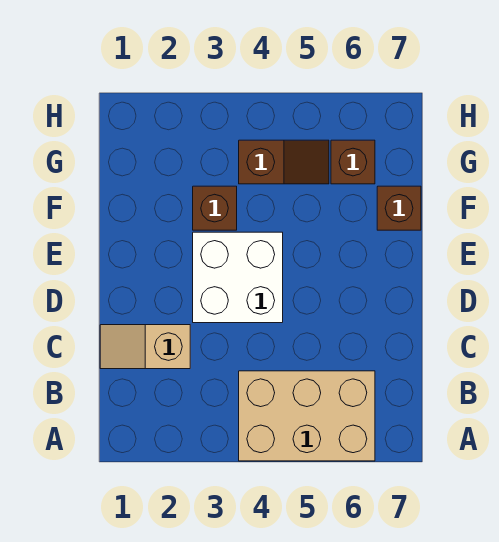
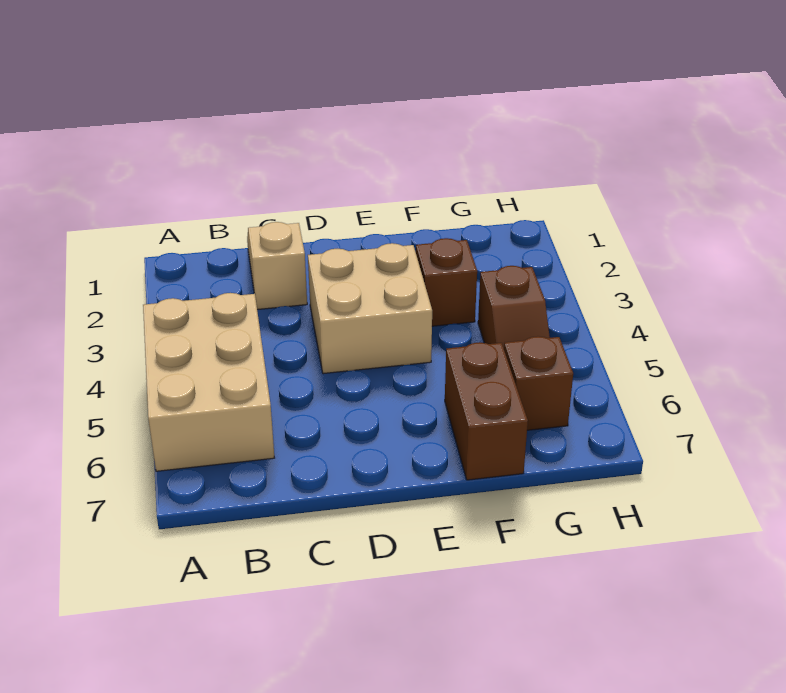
white brick D3:E4 level 1 -> tan brick D3:E4 level 1
brown brick F7 level 1 -> brown brick F6:F7 level 1

